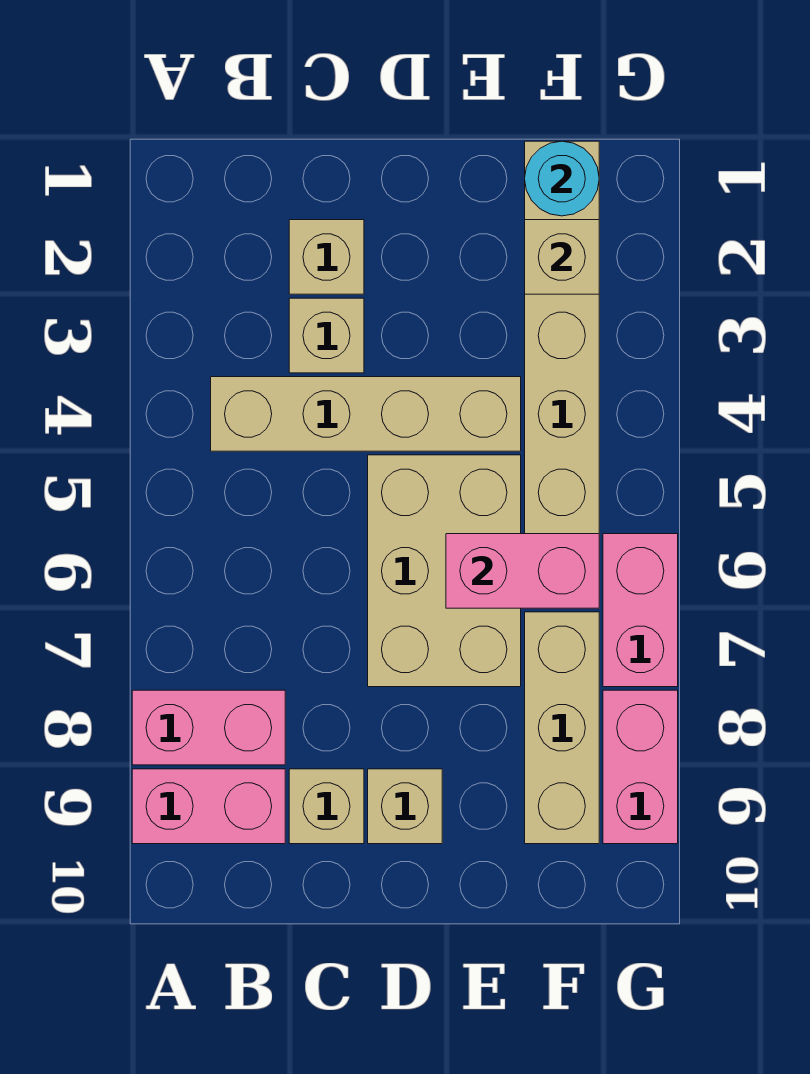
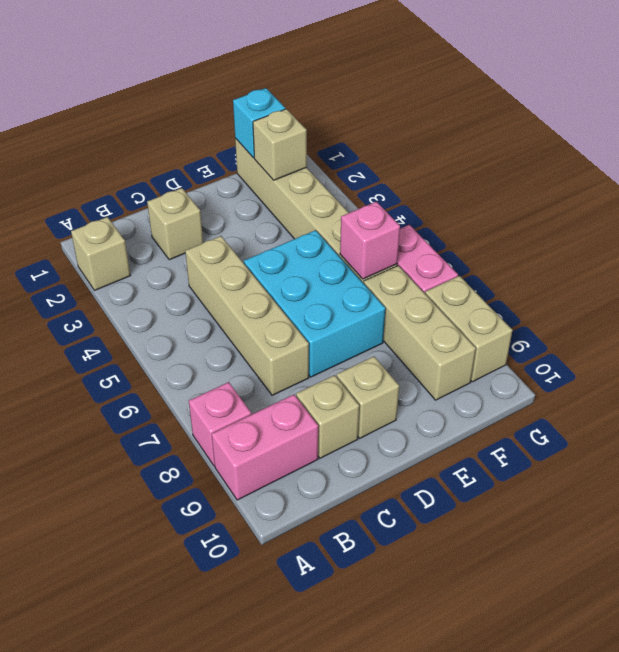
pink brick A8:B8 level 1 -> pink brick A8 level 1
tan brick B4:E4 level 1 -> tan brick C4:C7 level 1
tan brick C3 level 1 -> tan brick A2 level 1
tan brick D5:E7 level 1 -> cyan brick D5:E7 level 1
pink brick E6:F6 level 2 -> pink brick F6 level 2
cyan round brick F1 level 2 -> cyan brick F1 level 2
pink brick G8:G9 level 1 -> tan brick G8:G9 level 1

